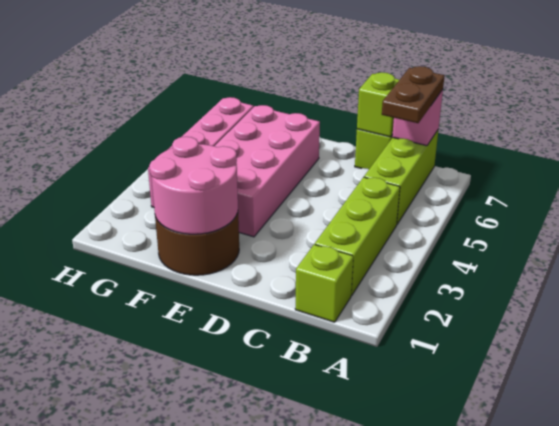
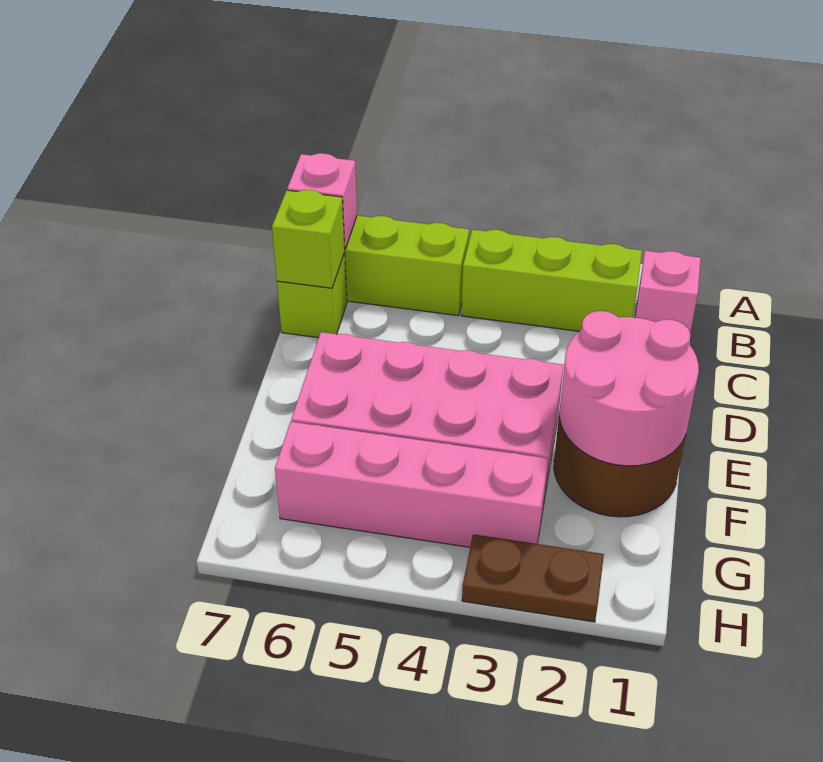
lime brick B1 level 1 -> pink brick B1 level 1
brown plate B6:B7 level 3 -> brown plate H2:H3 level 1

